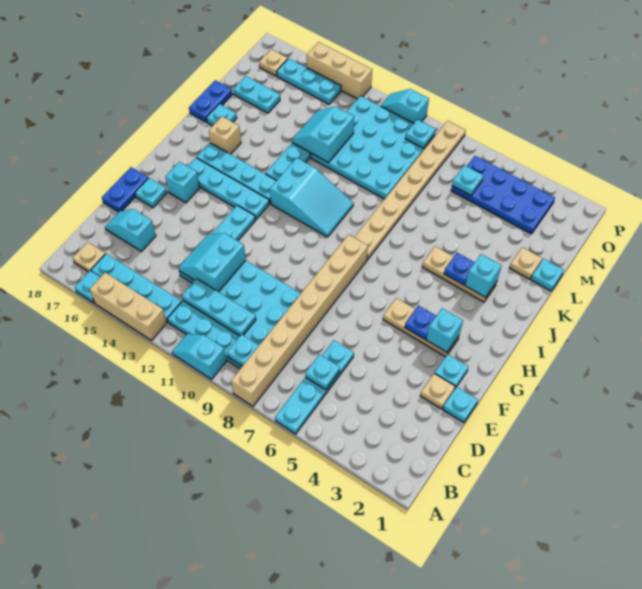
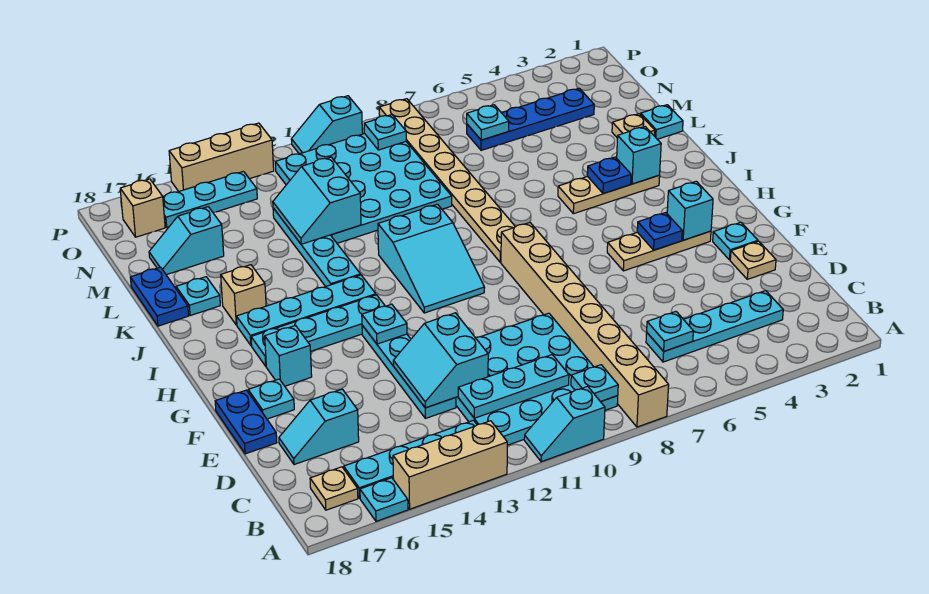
cyan plate A6:D6 level 1 -> cyan plate C3:C6 level 1
cyan plate E1 level 1 -> cyan plate G13 level 2
cyan slope I10:J12 level 1 top 12 -> cyan slope H10:J11 level 1 top J
cyan plate M16:M17 level 1 -> cyan slope M16:M17 level 1 top 16
blue plate N3:O6 level 1 -> blue plate N3:N6 level 1
tan plate O17 level 1 -> tan brick O17 level 1

